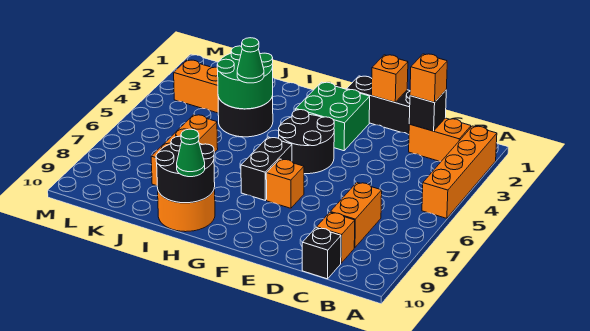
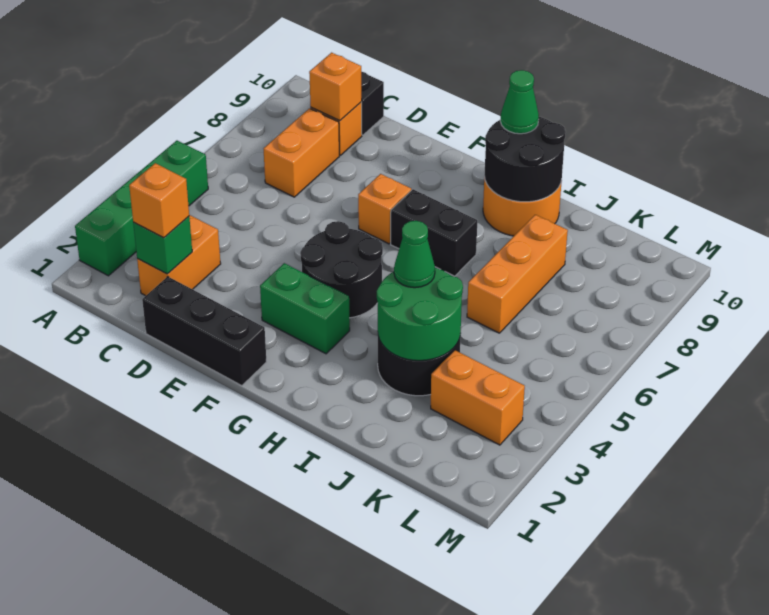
orange brick A2:A5 level 1 -> green brick A2:A5 level 1
orange brick B2:C2 level 1 -> orange brick C2:C3 level 1
black brick C2 level 2 -> green brick C2 level 2
orange brick E1 level 2 -> orange brick C9 level 2
green brick F2:G3 level 1 -> green brick F3:G3 level 1
black brick G6:G7 level 1 -> black brick G7:H7 level 1

